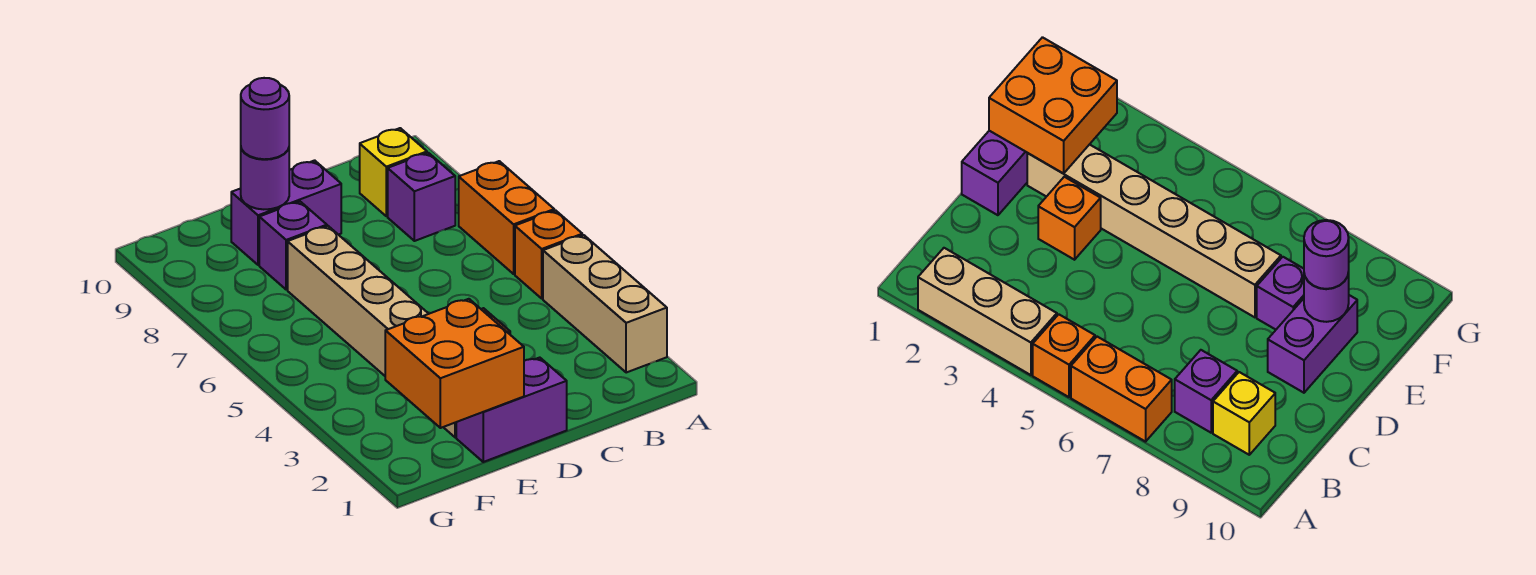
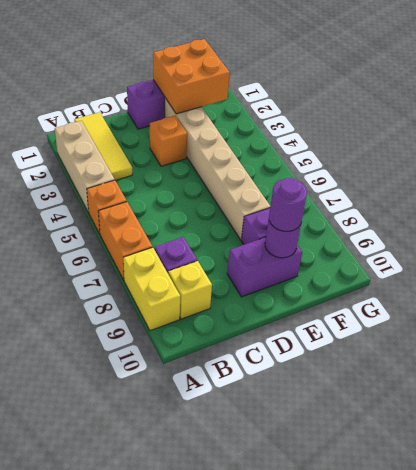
none -> yellow brick A8:A9 level 1
none -> yellow tile B1:B3 level 1

